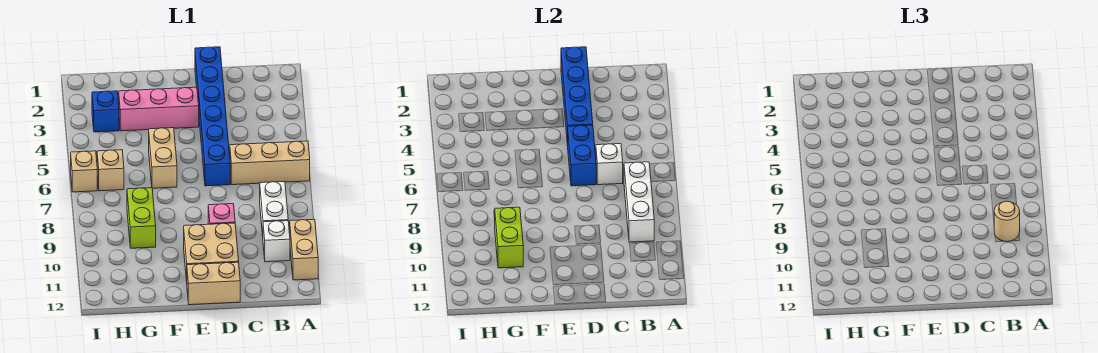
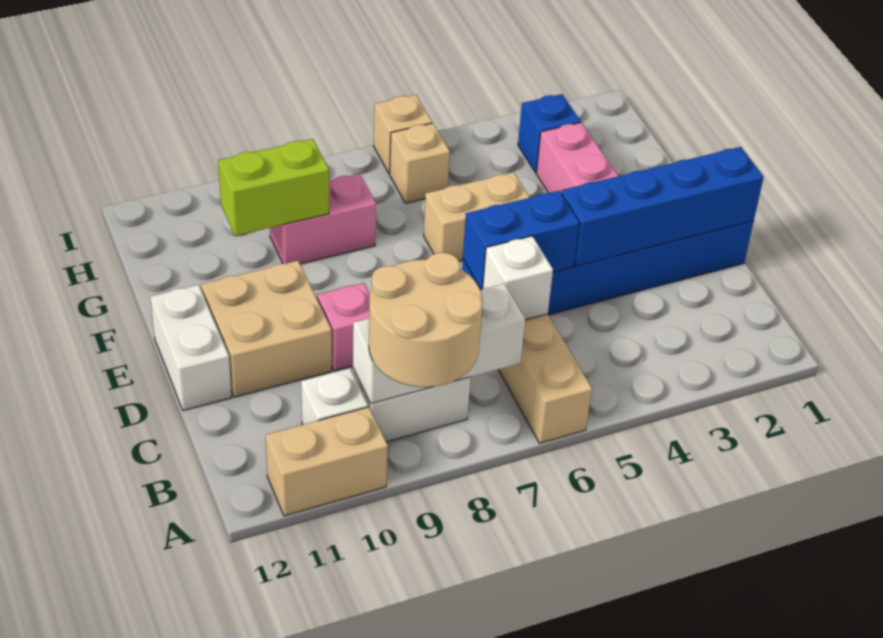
tan round brick B9 level 3 -> tan round brick A8:B9 level 3
tan brick D12:E12 level 1 -> white brick D12:E12 level 1
lime brick G8:G9 level 1 -> pink brick G8:G9 level 1

